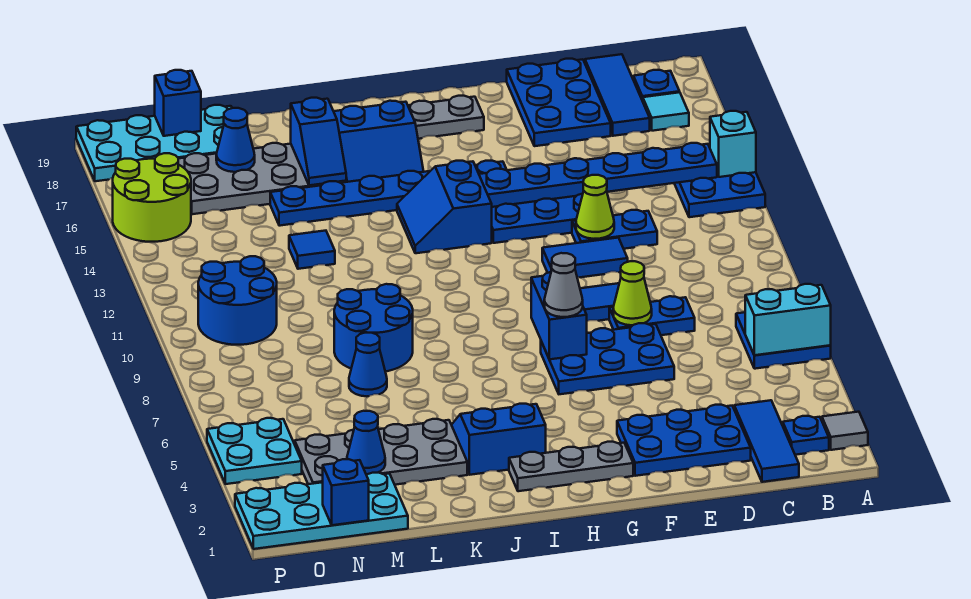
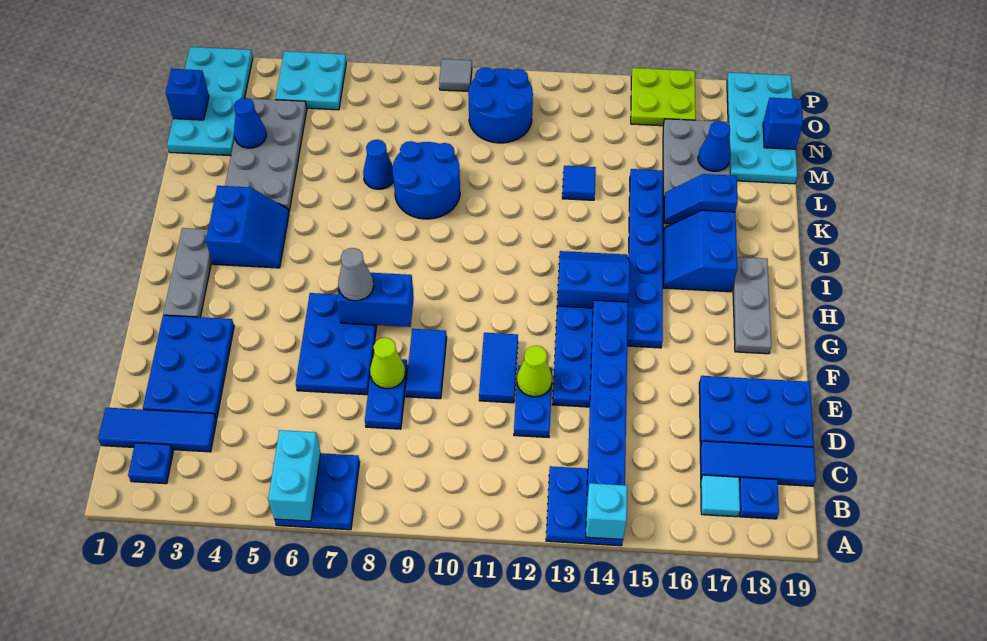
grey tile A2 level 1 -> grey tile P9 level 1
lime round brick O15:P16 level 1 -> lime plate O15:P16 level 1

